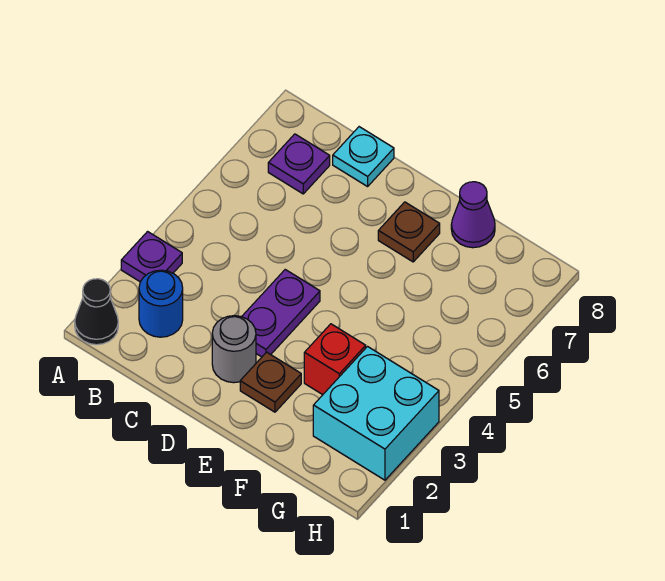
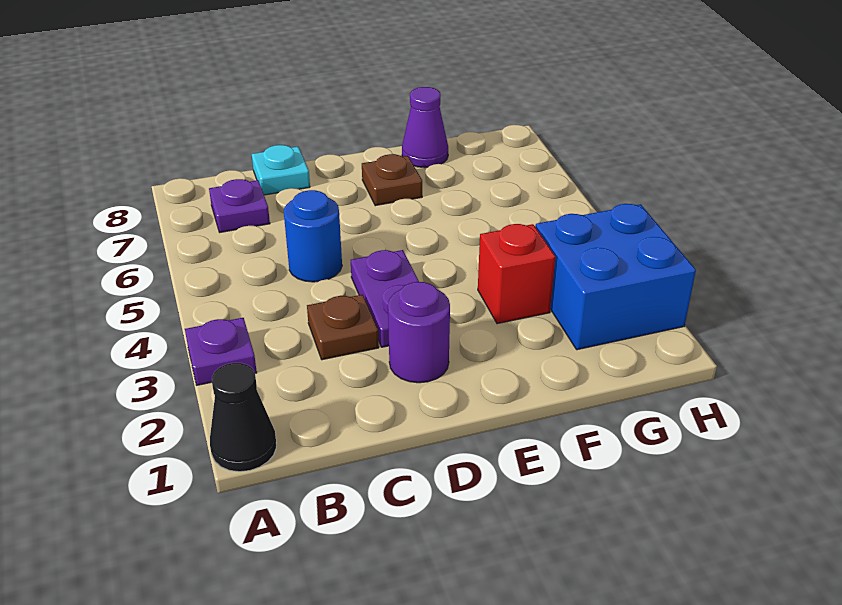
blue round brick B2 level 1 -> blue round brick C5 level 1
grey round brick D2 level 1 -> purple round brick D2 level 1
brown plate E2 level 1 -> brown plate C3 level 1
cyan brick G2:H3 level 1 -> blue brick G2:H3 level 1

